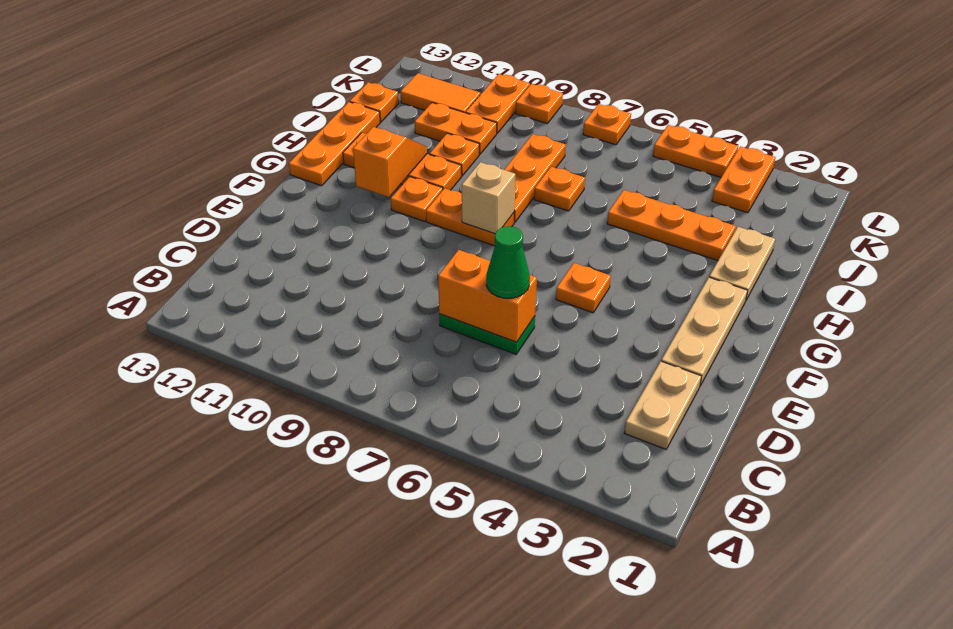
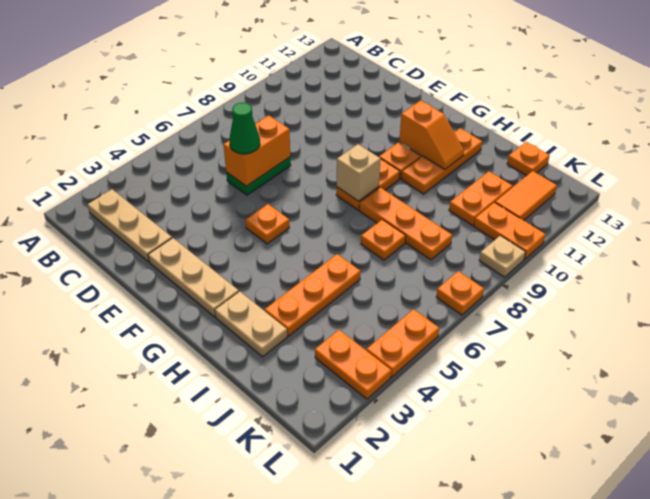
tan plate C2:D2 level 1 -> tan plate B2:D2 level 1
orange plate G13:I13 level 1 -> none
orange plate I10 level 1 -> none
orange plate L9 level 1 -> tan plate L9 level 1

